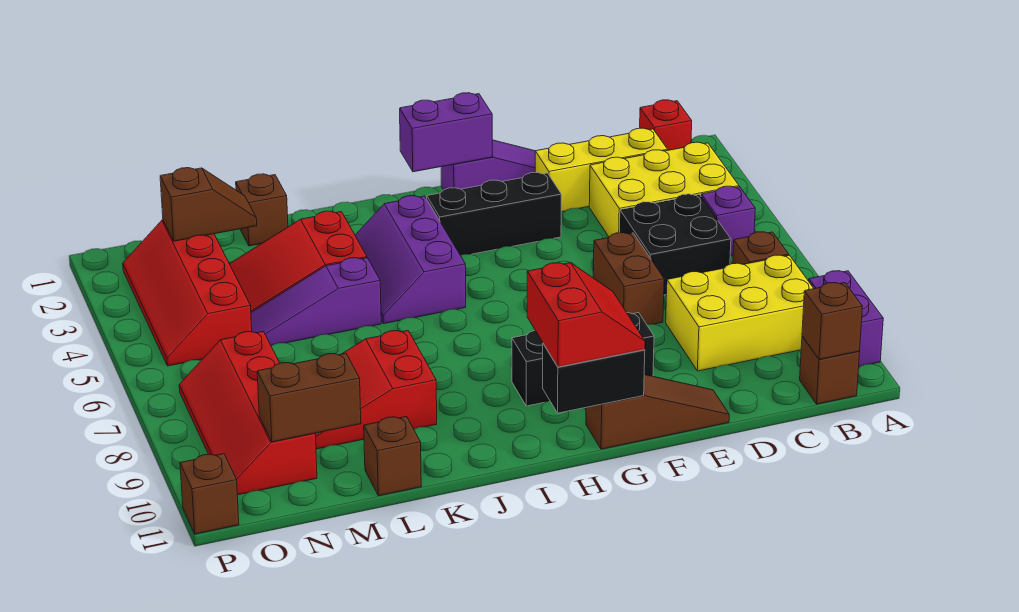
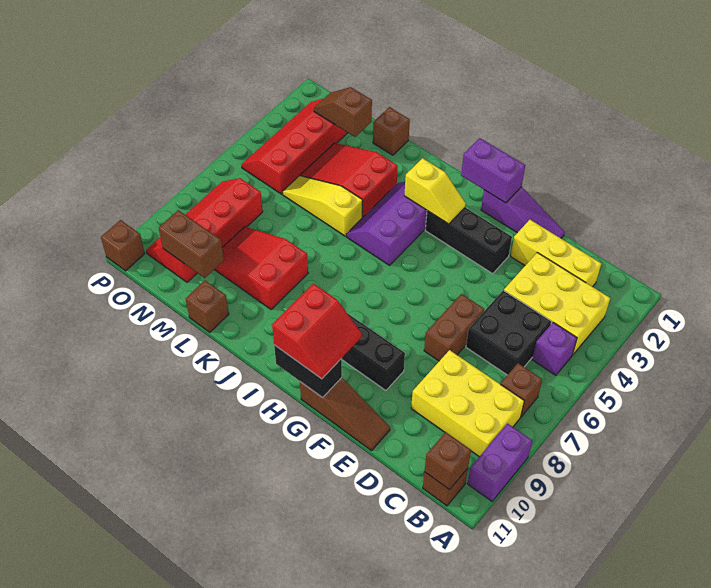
red brick B1 level 1 -> none
none -> yellow slope H3:I3 level 2 top I
purple slope K5:M5 level 1 top K -> yellow slope K5:M5 level 1 top K
brown slope M2:N2 level 2 top N -> brown slope M2:N2 level 2 top M

